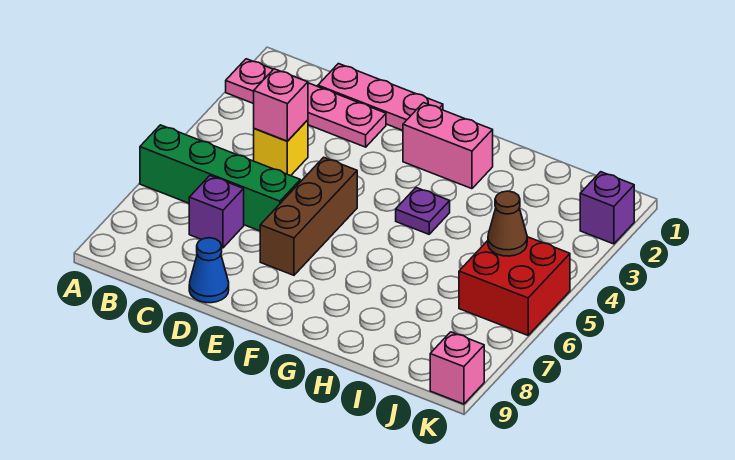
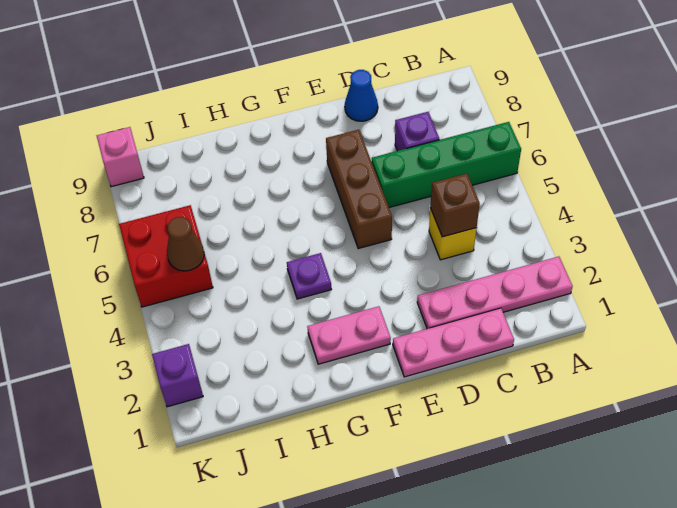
pink brick C4 level 2 -> brown brick C4 level 2
pink brick F2:G2 level 1 -> pink plate F2:G2 level 1

